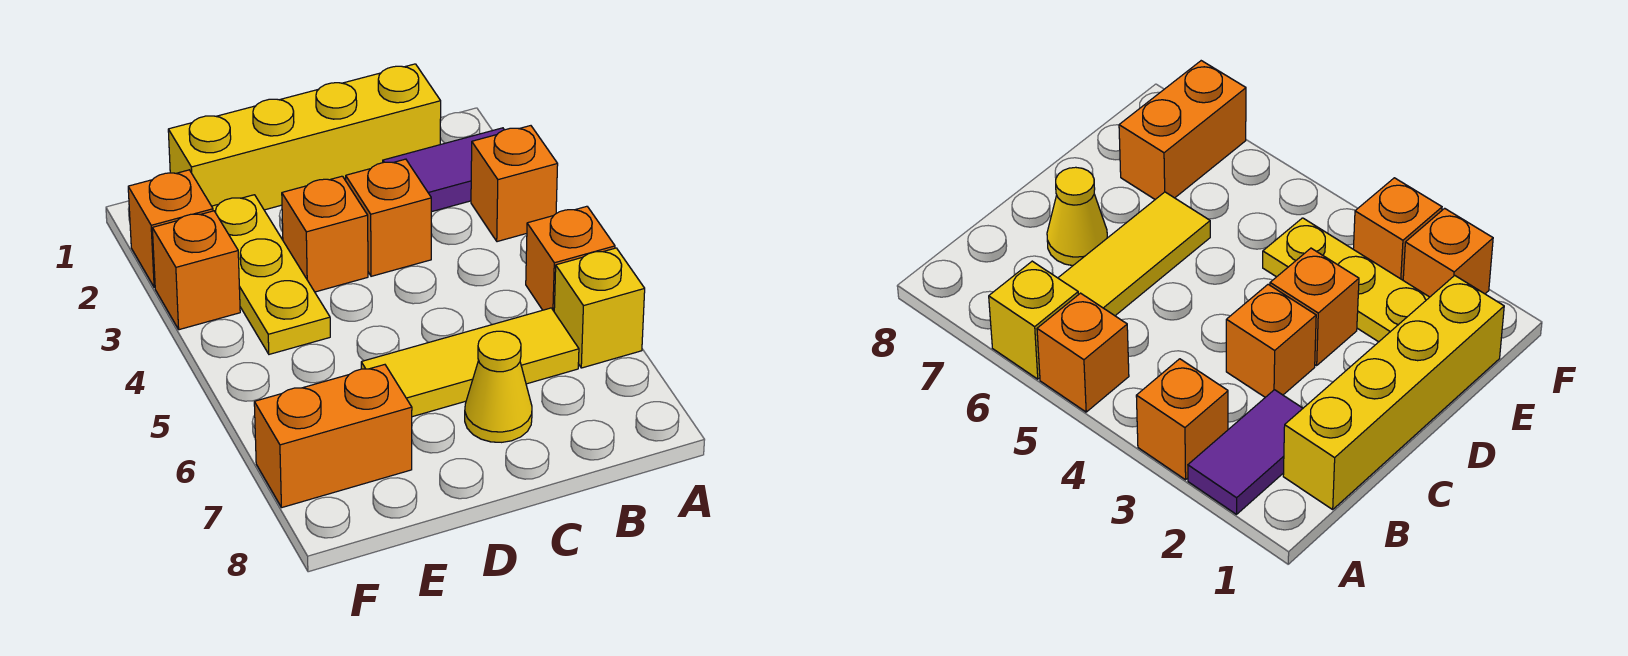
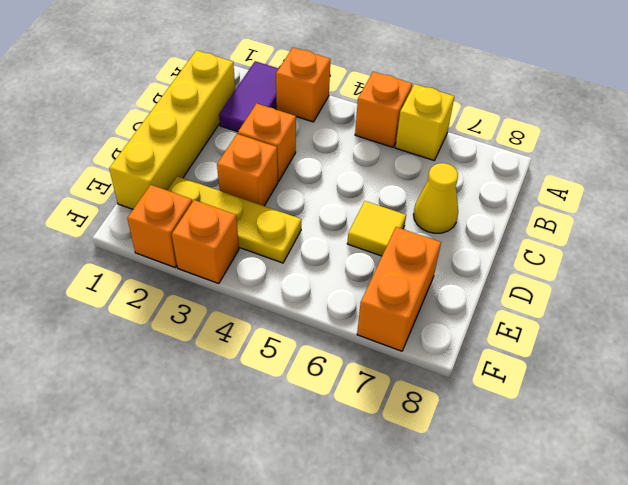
yellow tile B6:D6 level 1 -> yellow tile D6 level 1

